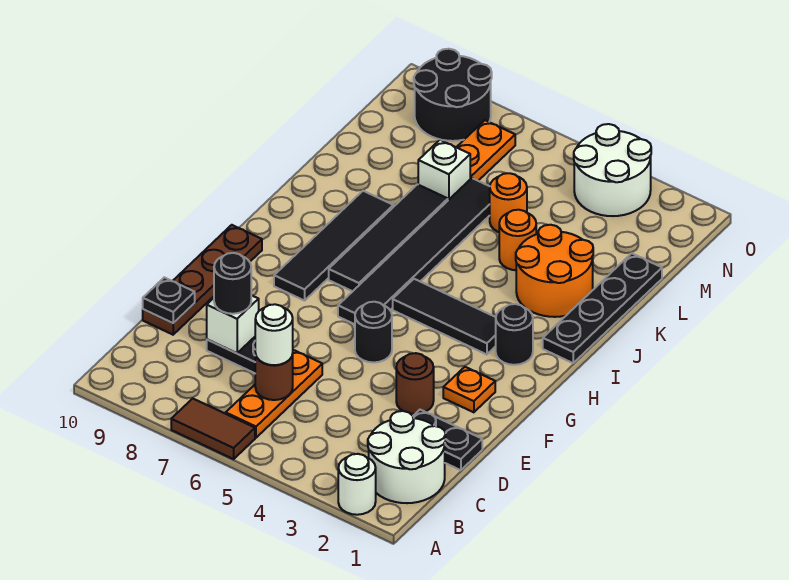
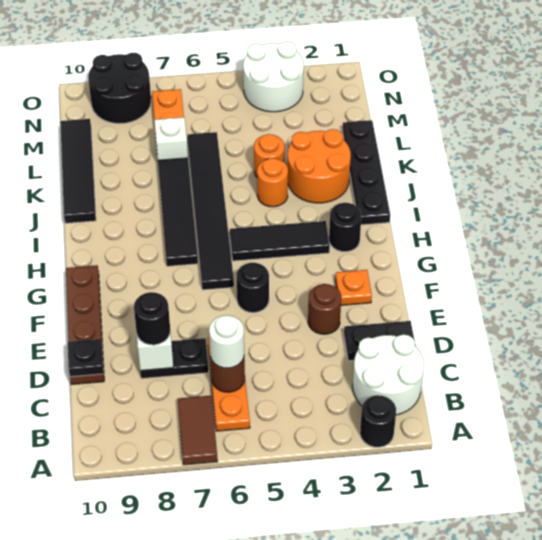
white round brick A2 level 1 -> black round brick A2 level 1
brown tile A6:A7 level 1 -> brown tile A7:B7 level 1
black tile G8:J8 level 1 -> black tile J10:M10 level 1
orange round brick L5 level 1 -> orange round brick J4 level 1

